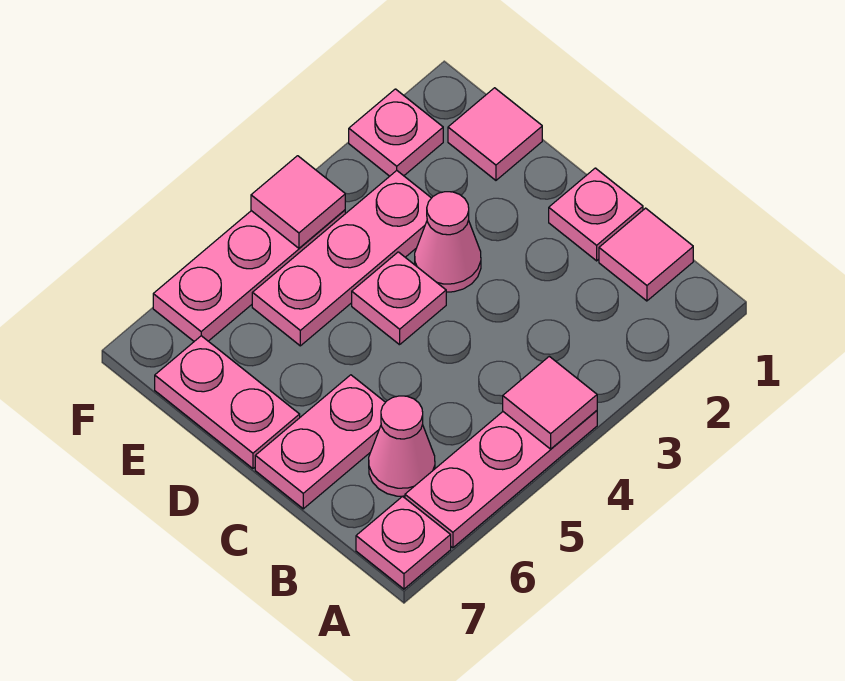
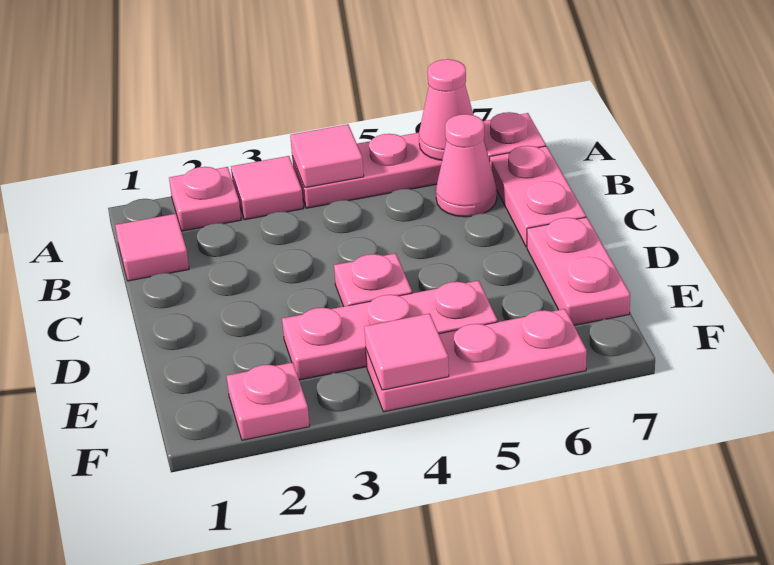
pink plate C1 level 1 -> pink plate A2 level 1
pink plate C6:C7 level 1 -> pink plate B7:C7 level 1
pink cone D3 level 1 -> pink cone A6 level 2
pink tile E1 level 1 -> pink tile A3 level 1

